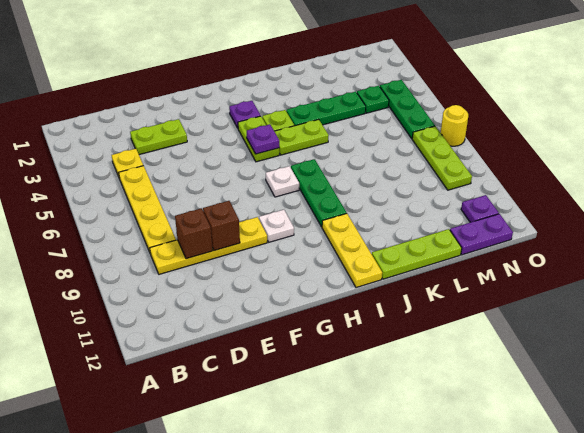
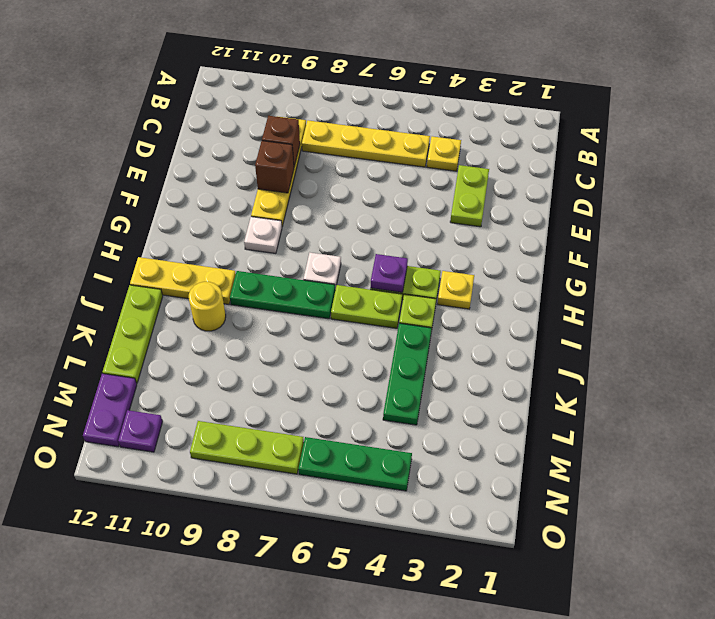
purple plate H3 level 1 -> yellow plate H3 level 1
lime plate I5:J5 level 1 -> lime plate I5:I6 level 1
green plate M4 level 1 -> none
yellow round brick O7 level 1 -> yellow round brick J10 level 1

